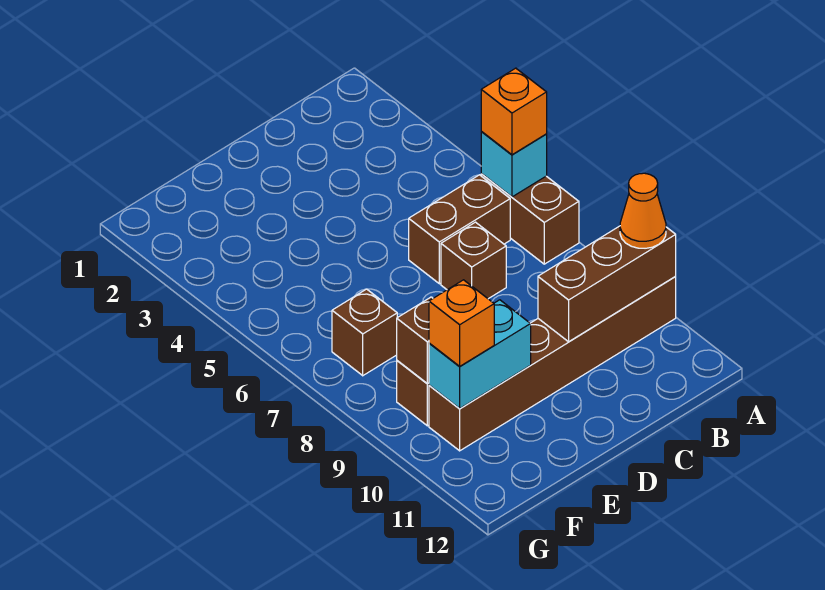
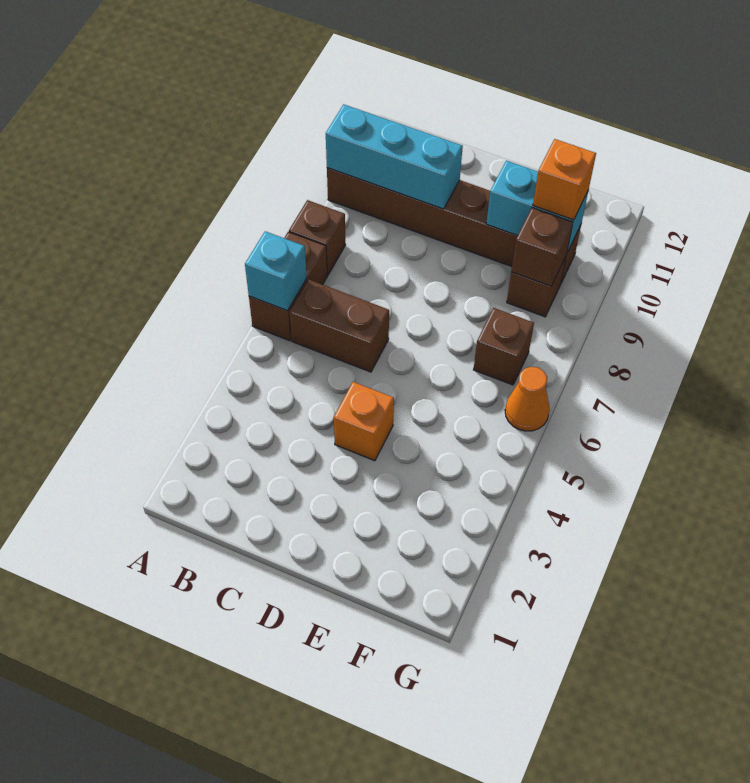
orange brick A6 level 3 -> orange brick D4 level 1
brown brick A10:C10 level 2 -> cyan brick A10:C10 level 2
orange cone A10 level 3 -> orange cone G6 level 1
brown brick C7 level 1 -> brown brick A8 level 1

